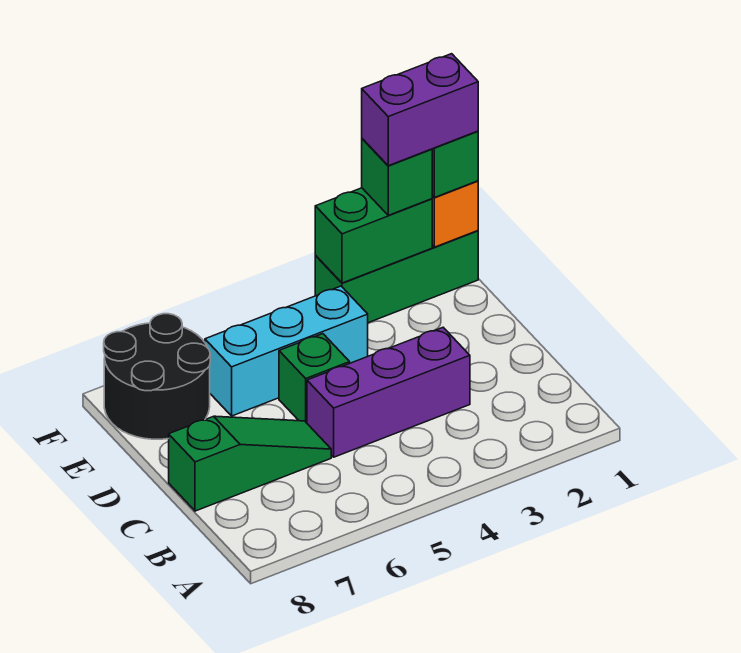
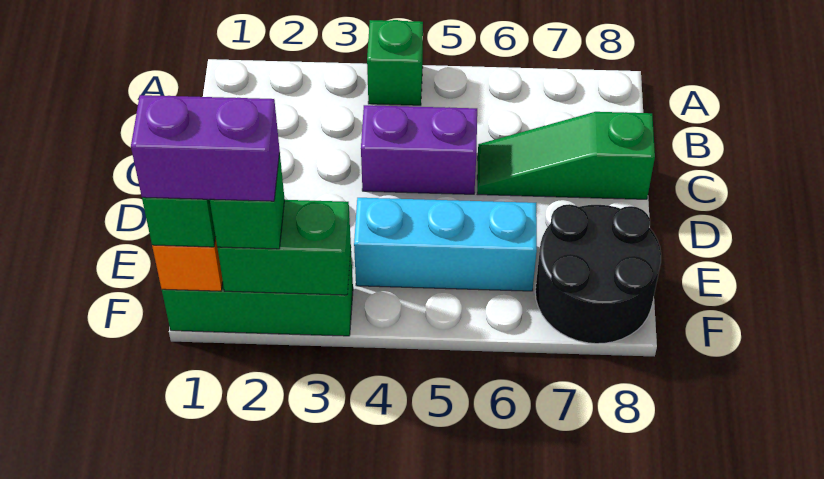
purple brick C3:C5 level 1 -> purple brick C4:C5 level 1
green brick D5 level 1 -> green brick A4 level 1

